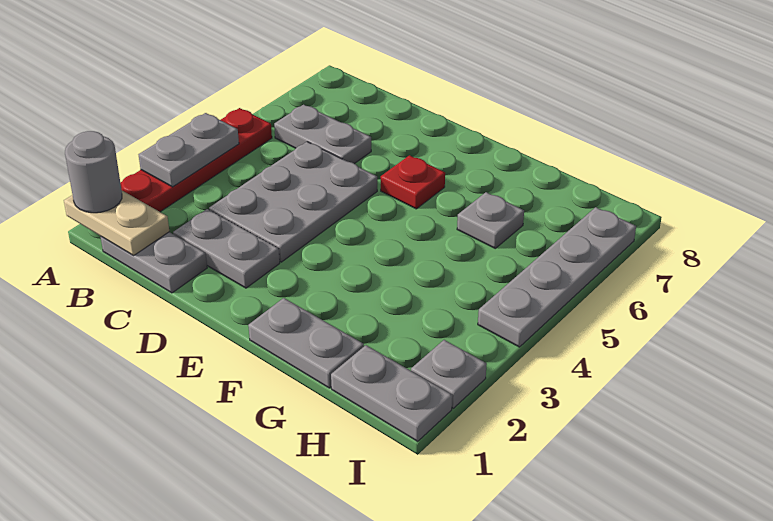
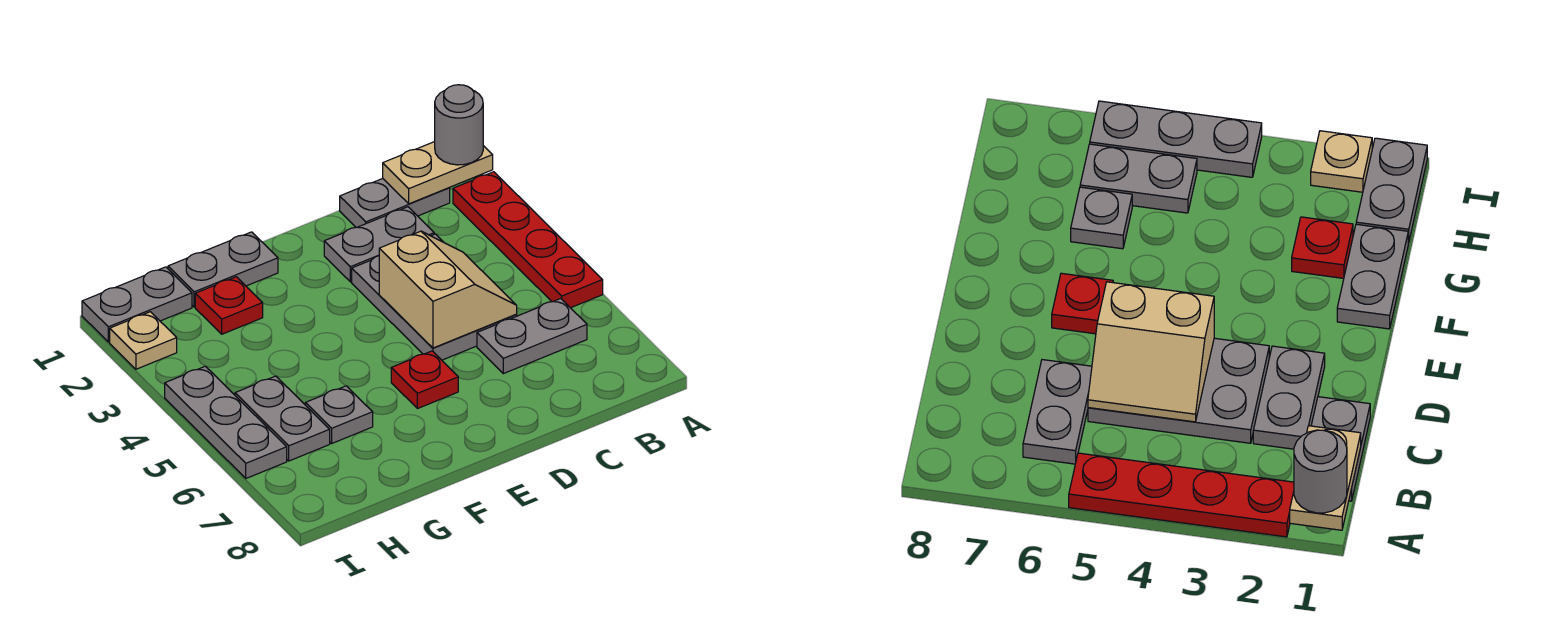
grey plate A3:A4 level 2 -> grey plate H5:H6 level 1
none -> tan slope C4:D5 level 2 top D
none -> red plate G2 level 1
grey plate I2 level 1 -> tan plate I2 level 1
grey plate I4:I7 level 1 -> grey plate I4:I6 level 1

